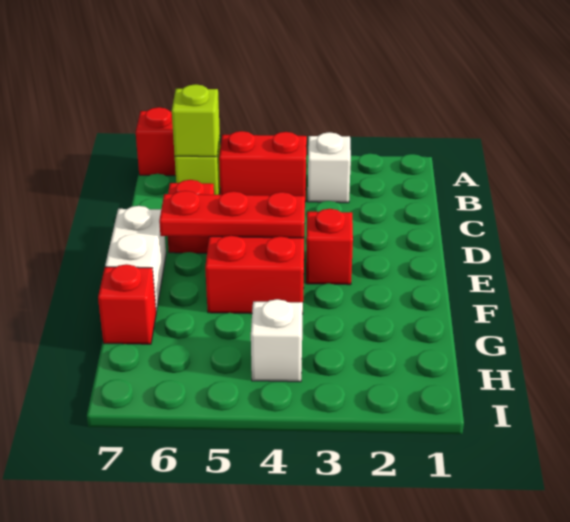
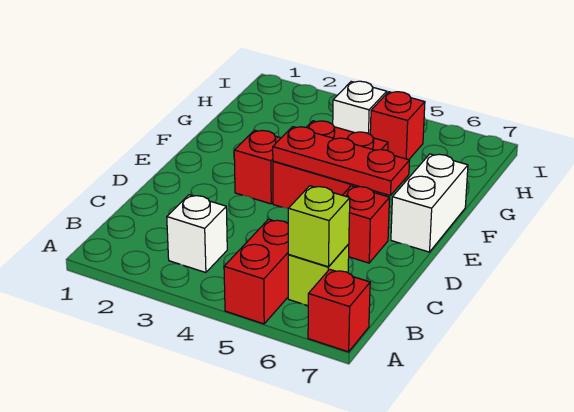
red brick B4:B5 level 1 -> red brick A5:B5 level 1
red brick G7 level 1 -> red brick H5 level 1

